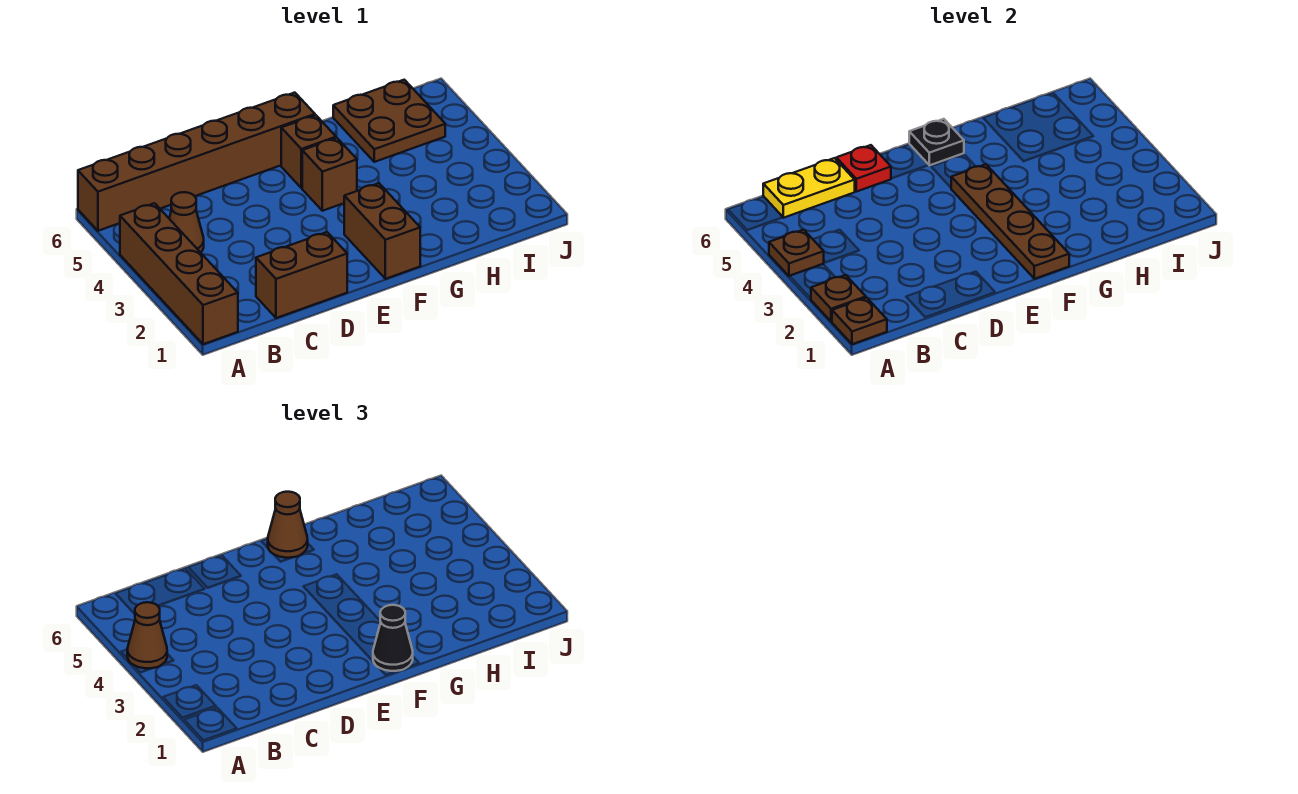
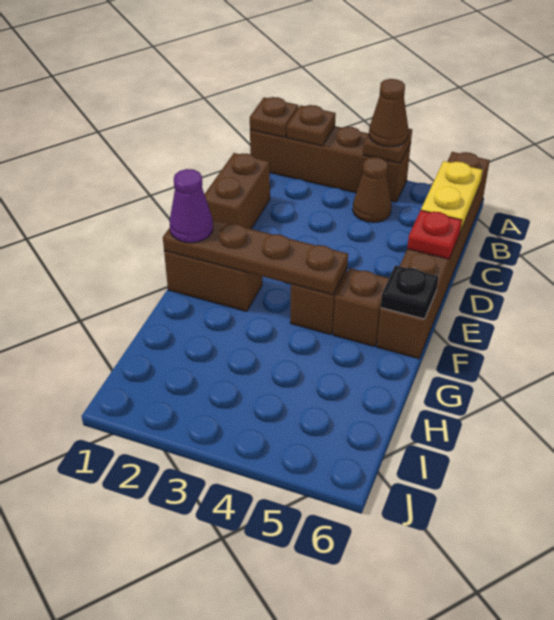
black cone F1 level 3 -> purple cone F1 level 3
brown cone F6 level 3 -> none
brown plate H5:I6 level 1 -> none

